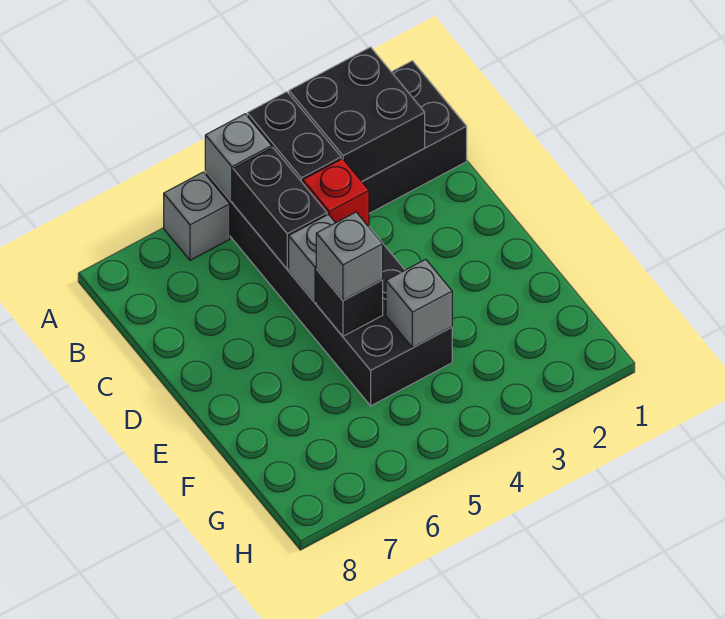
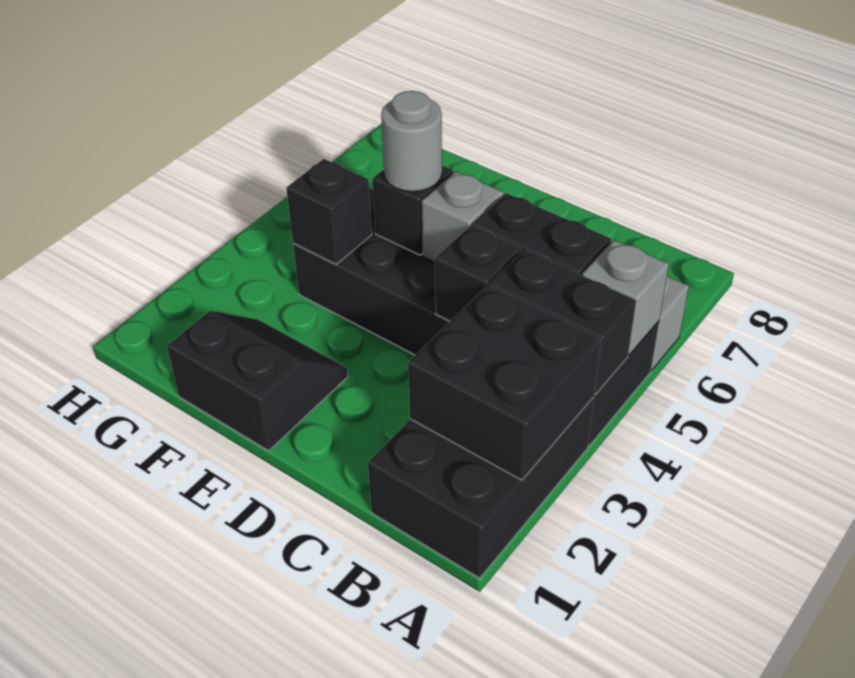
red brick C4 level 2 -> black brick C4 level 2
none -> black slope E1:F2 level 1 top 1
grey brick E5 level 3 -> grey round brick E5 level 3
grey brick F4 level 2 -> black brick F4 level 2

